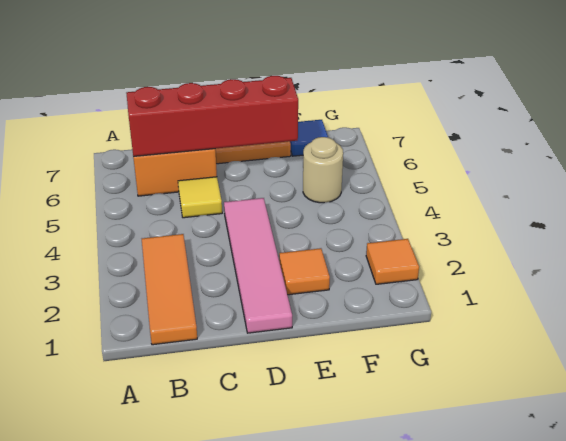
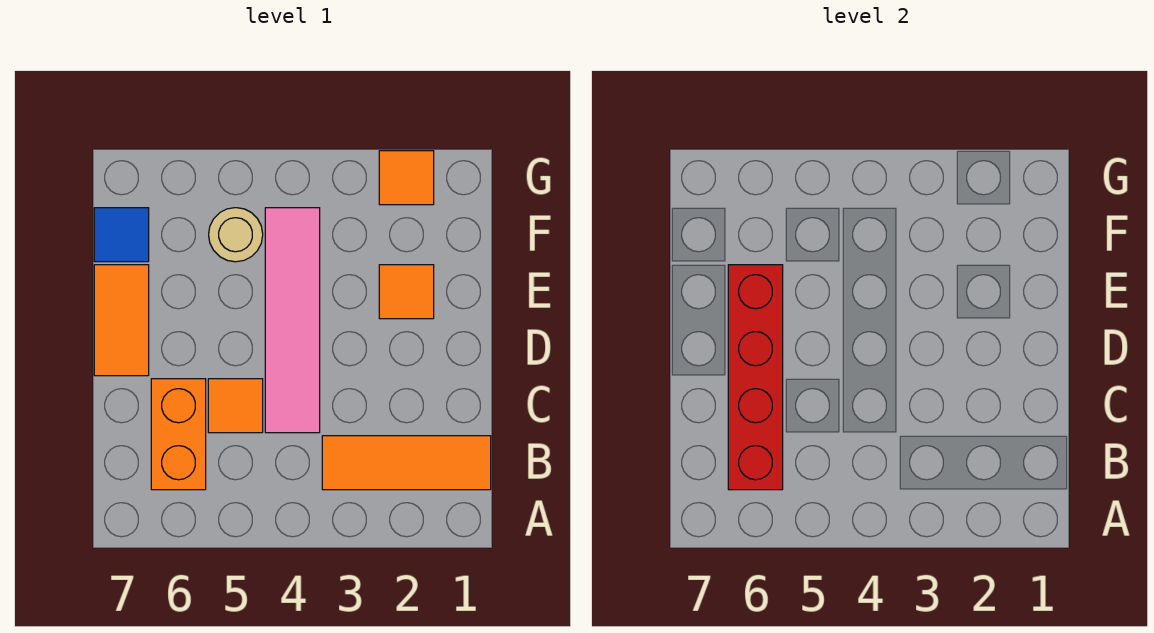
yellow tile C5 level 1 -> orange tile C5 level 1
pink tile D1:D4 level 1 -> pink tile C4:F4 level 1

